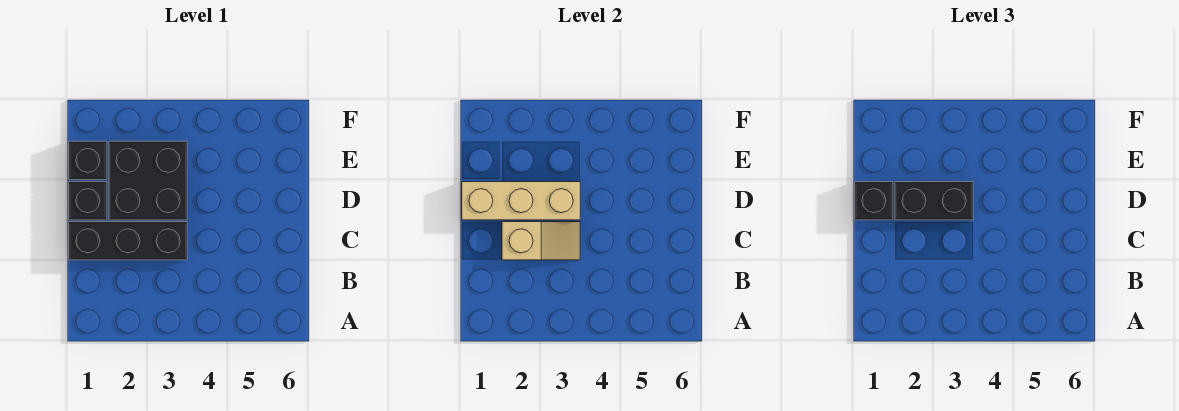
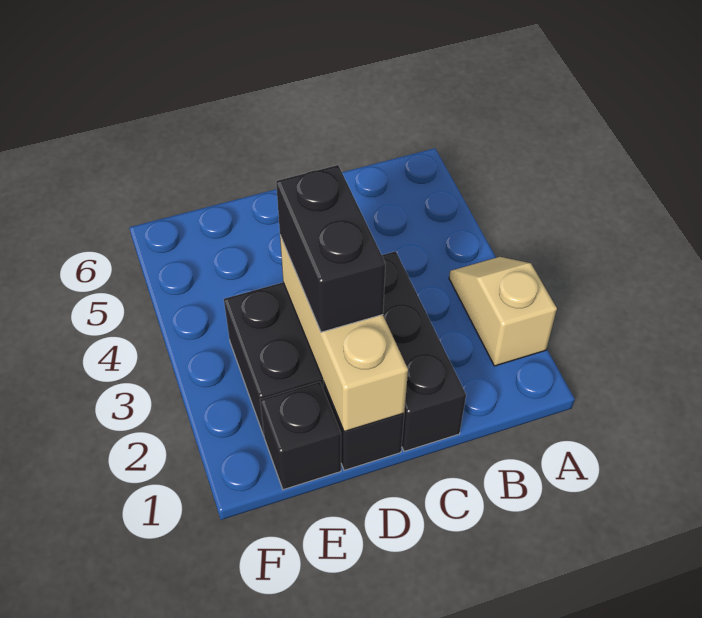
tan slope C2:C3 level 2 top 2 -> tan slope A2:A3 level 1 top 2
black brick D1 level 3 -> none

